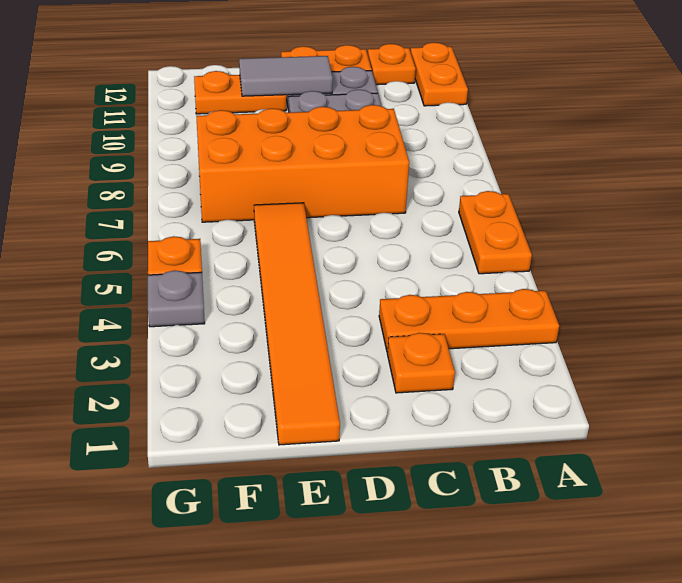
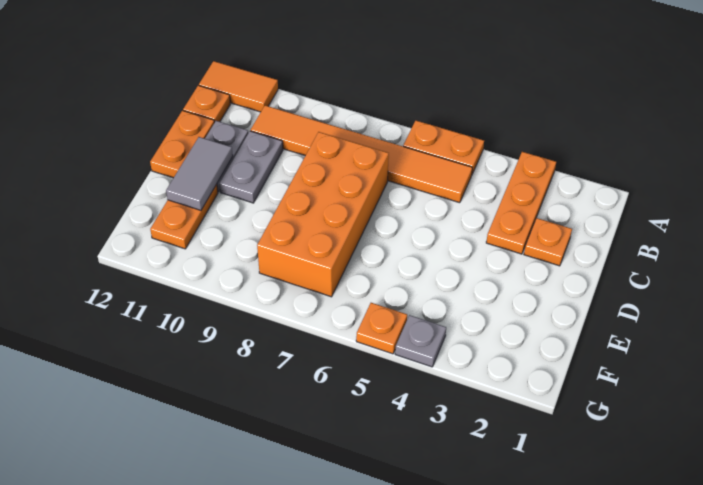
orange plate A11:A12 level 1 -> orange tile A11:A12 level 1
orange tile E1:E6 level 1 -> orange tile B5:B10 level 1

